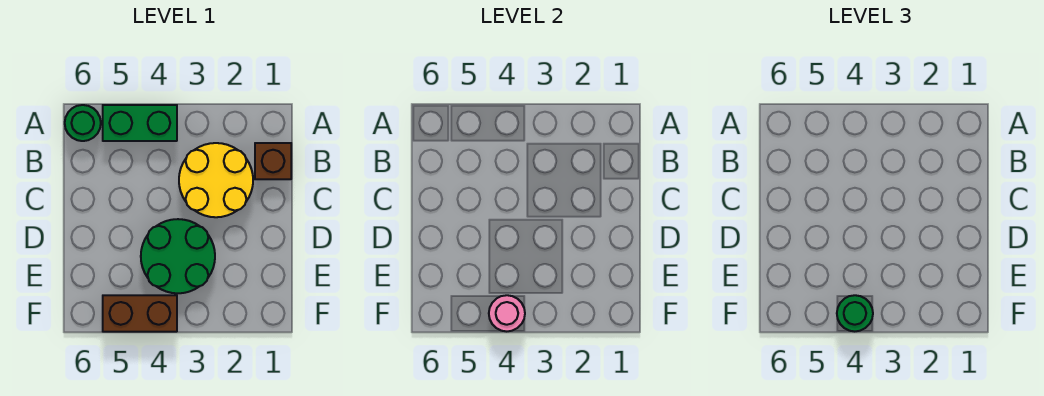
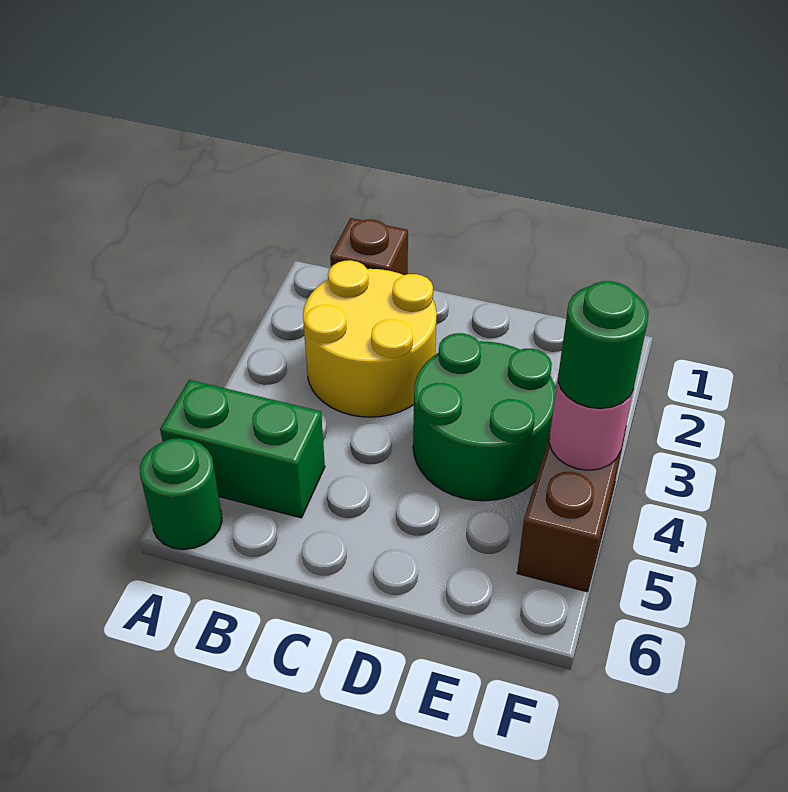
green brick A4:A5 level 1 -> green brick A5:B5 level 1

